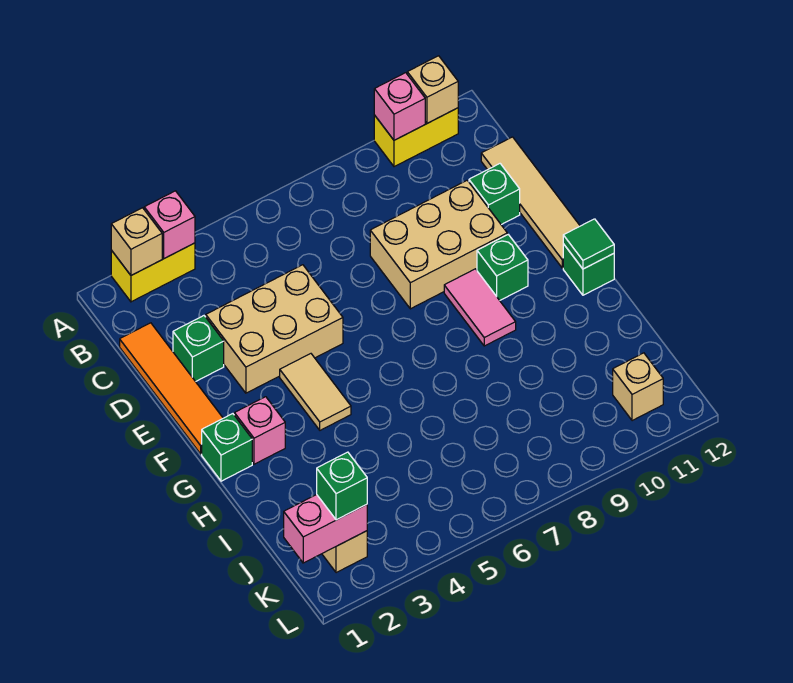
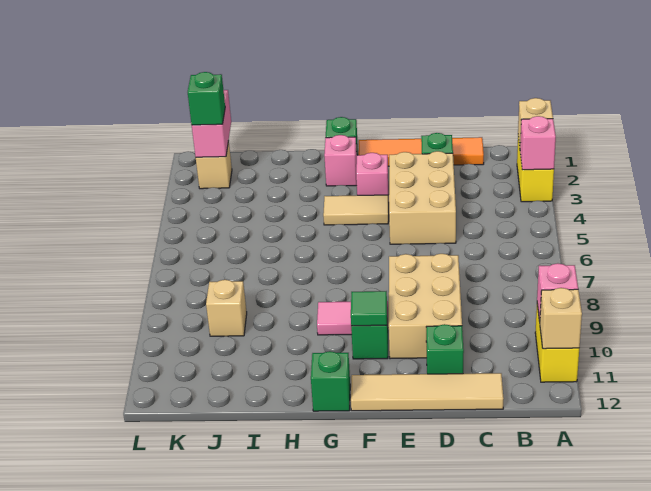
none -> pink brick F3 level 1
green tile G12 level 2 -> green tile F10 level 2
tan brick K11 level 1 -> tan brick J9 level 1

